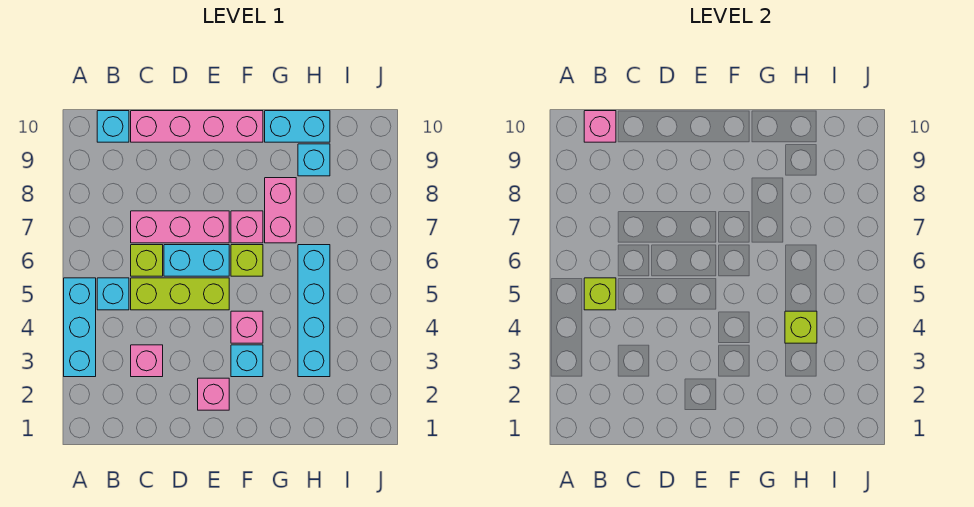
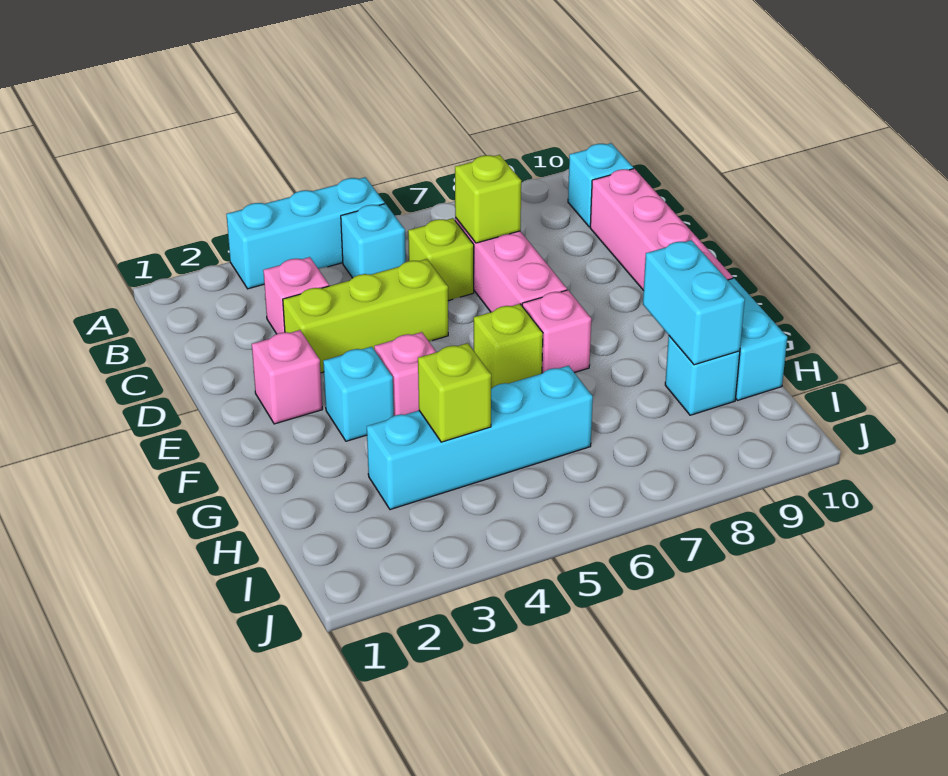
lime brick B5 level 2 -> lime brick C7 level 2
pink brick B10 level 2 -> none
lime brick C5:E5 level 1 -> lime brick D3:D5 level 1
cyan brick D6:E6 level 1 -> cyan brick G9:H9 level 2
pink brick G7:G8 level 1 -> none

